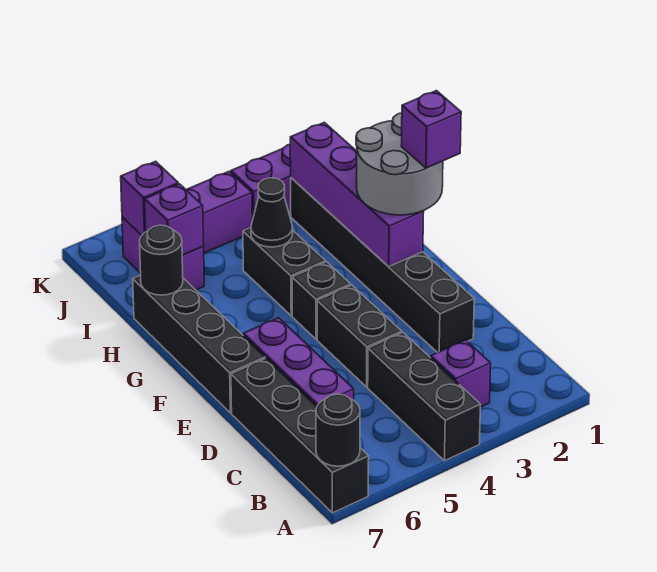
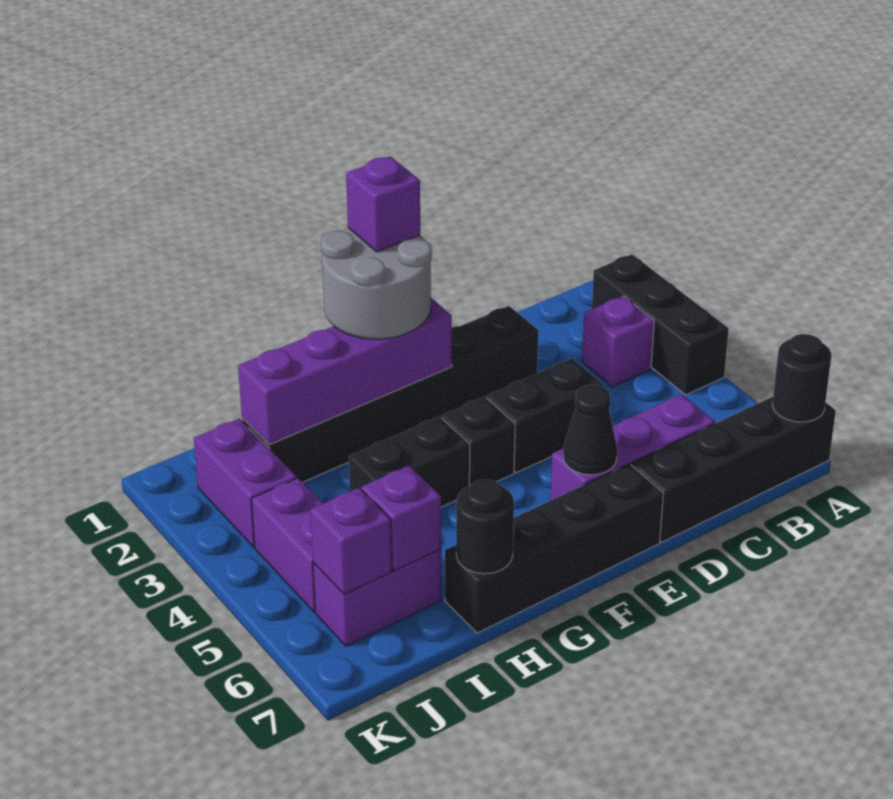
black brick A4:C4 level 1 -> black brick A2:A4 level 1
black cone H4 level 2 -> black cone E6 level 2

